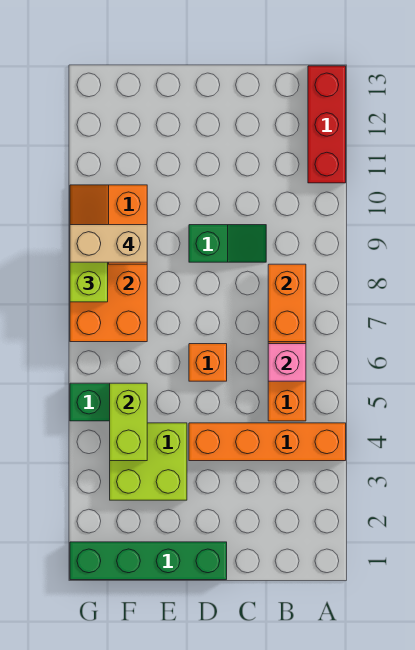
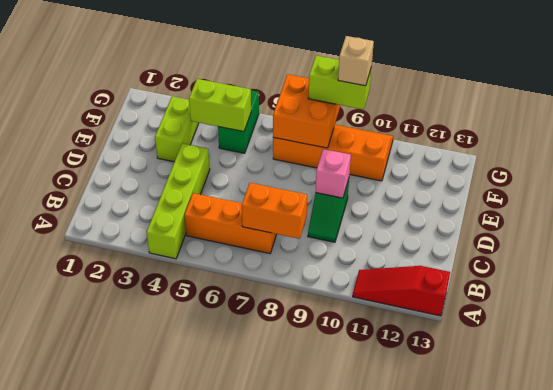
orange brick A4:D4 level 1 -> lime brick A4:D4 level 1
red brick A11:A13 level 1 -> red slope A11:A13 level 1 top 13
pink brick B6 level 2 -> pink brick D9 level 2
green brick D1:G1 level 1 -> none
orange brick D6 level 1 -> none
lime brick E3:F4 level 1 -> lime brick E3:F3 level 1
tan brick F9:G9 level 4 -> tan brick G9 level 4

